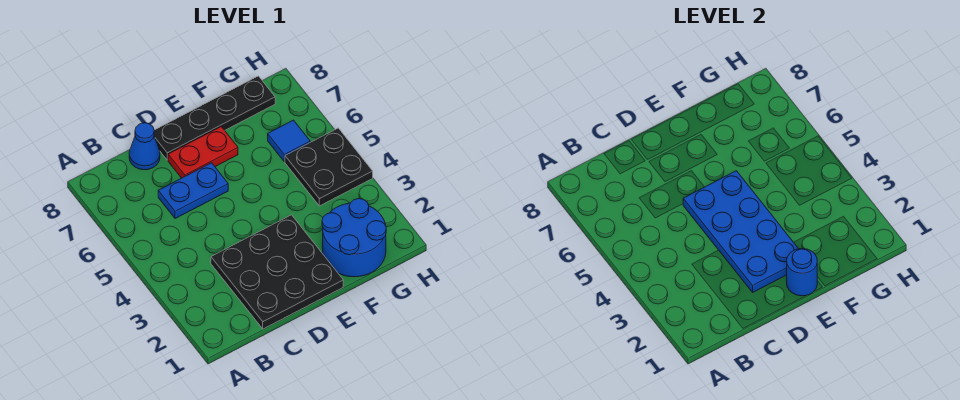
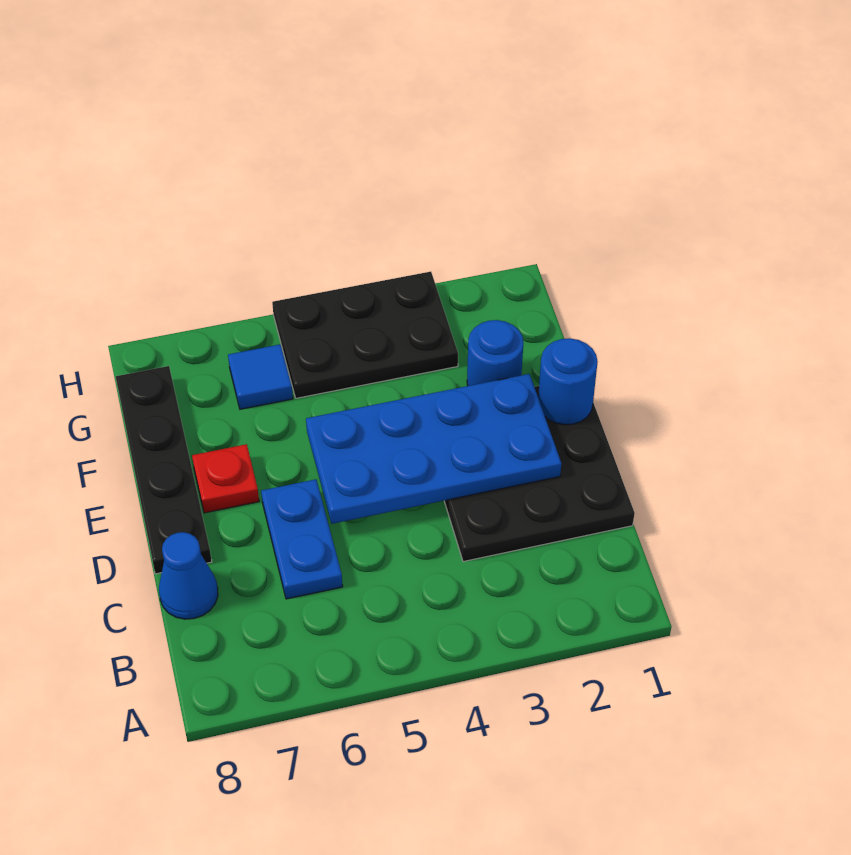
red plate D7:E7 level 1 -> red plate E7 level 1
blue round brick F1:G2 level 1 -> blue round brick F2 level 1
black plate G4:H5 level 1 -> black plate G3:H5 level 1

